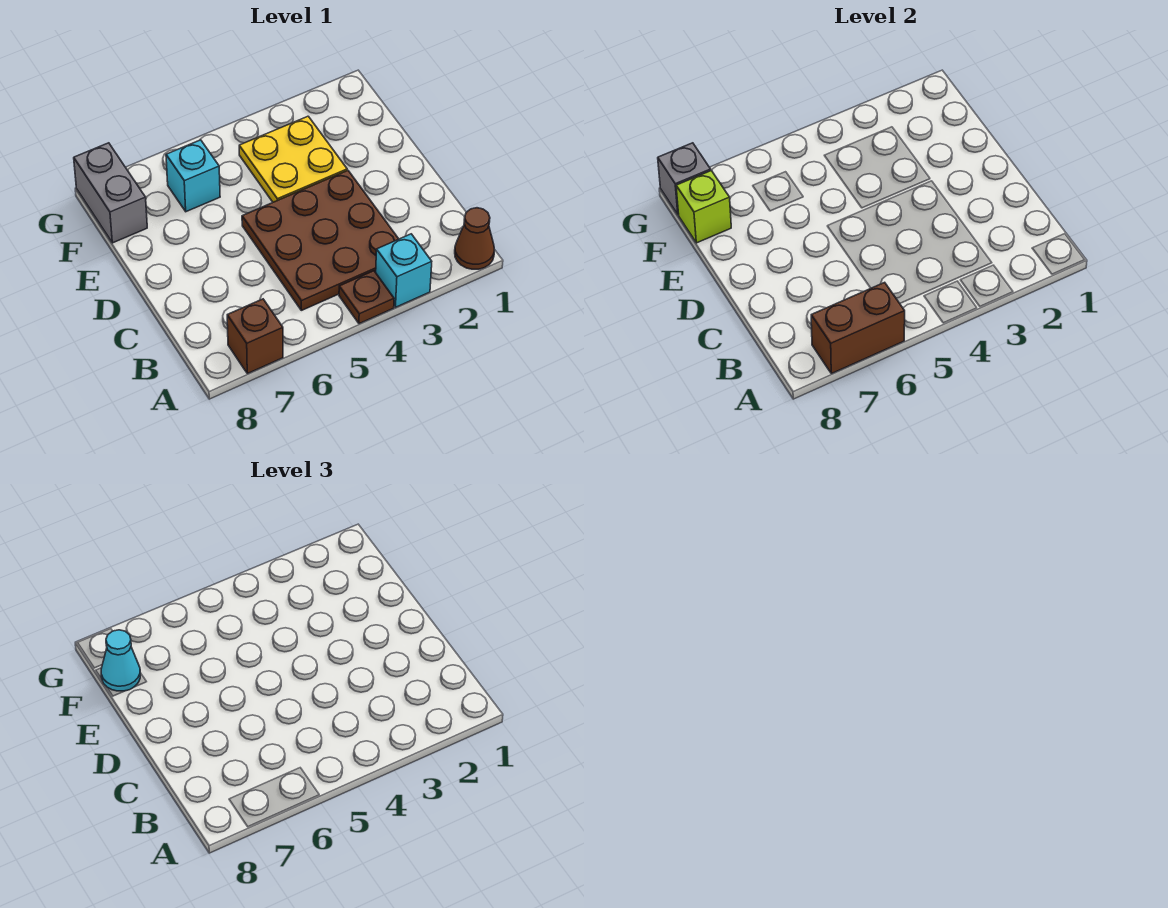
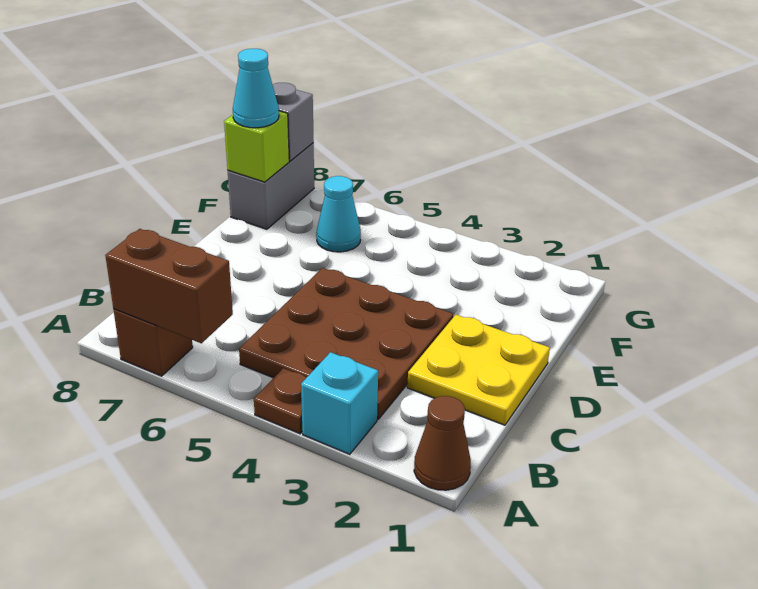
yellow plate E3:F4 level 1 -> yellow plate C1:D2 level 1
cyan brick F6 level 1 -> cyan cone F6 level 1

